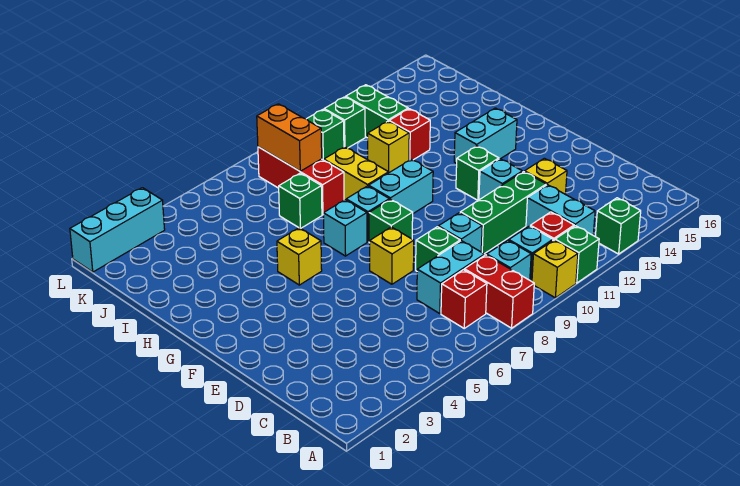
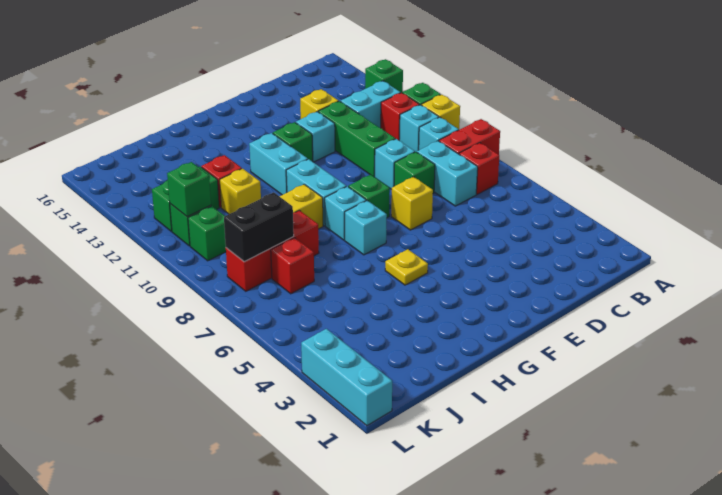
yellow brick G5 level 1 -> yellow plate G5 level 1
cyan brick G13:G14 level 1 -> cyan brick G11:G12 level 1
green brick I7 level 1 -> green brick K11 level 2
none -> red brick J7 level 1
orange brick J8:K8 level 2 -> black brick J8:K8 level 2

